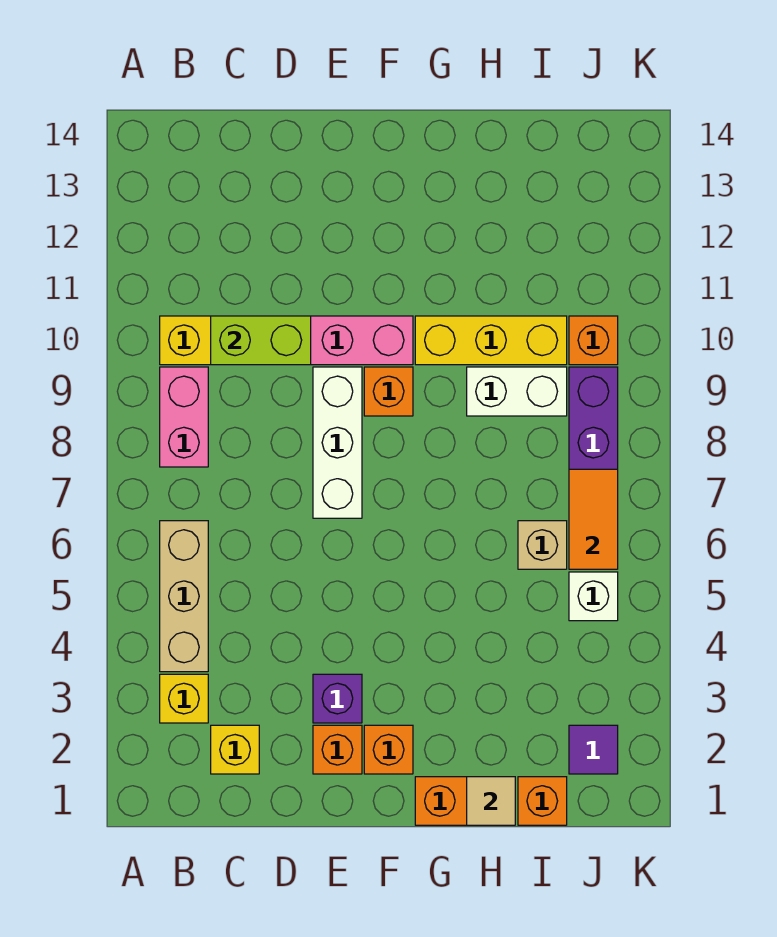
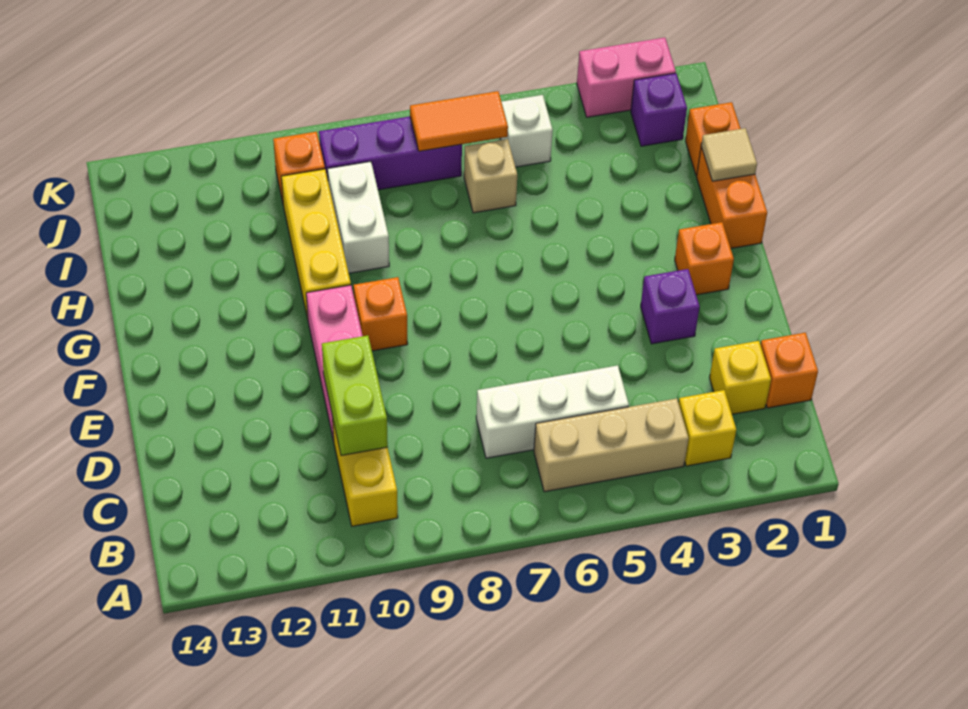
pink brick B8:B9 level 1 -> pink brick K2:K3 level 1
orange brick E2 level 1 -> orange brick C1 level 1
white brick E7:E9 level 1 -> white brick C5:C7 level 1
purple tile J2 level 1 -> purple brick J2 level 1

